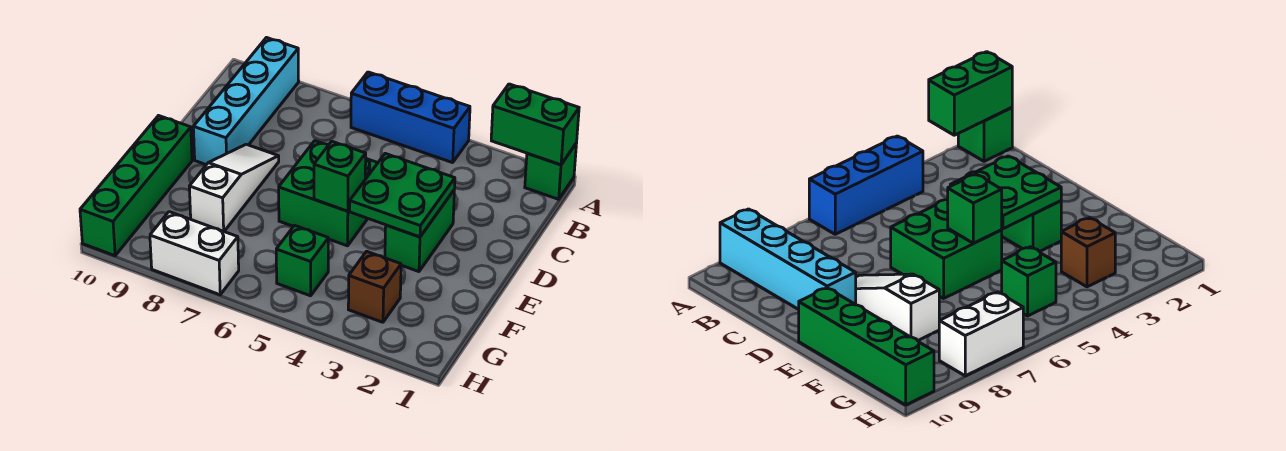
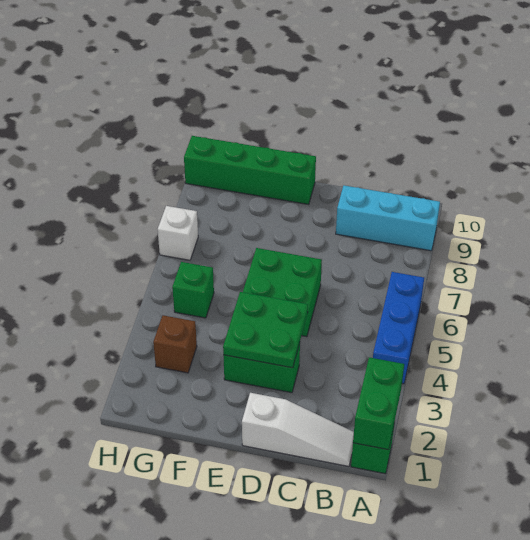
cyan brick A9:D9 level 1 -> cyan brick A9:C9 level 1
white slope D8:F8 level 1 top F -> white slope B1:D1 level 1 top D
green brick E5 level 2 -> none
white brick H7:H8 level 1 -> white brick H7 level 1

